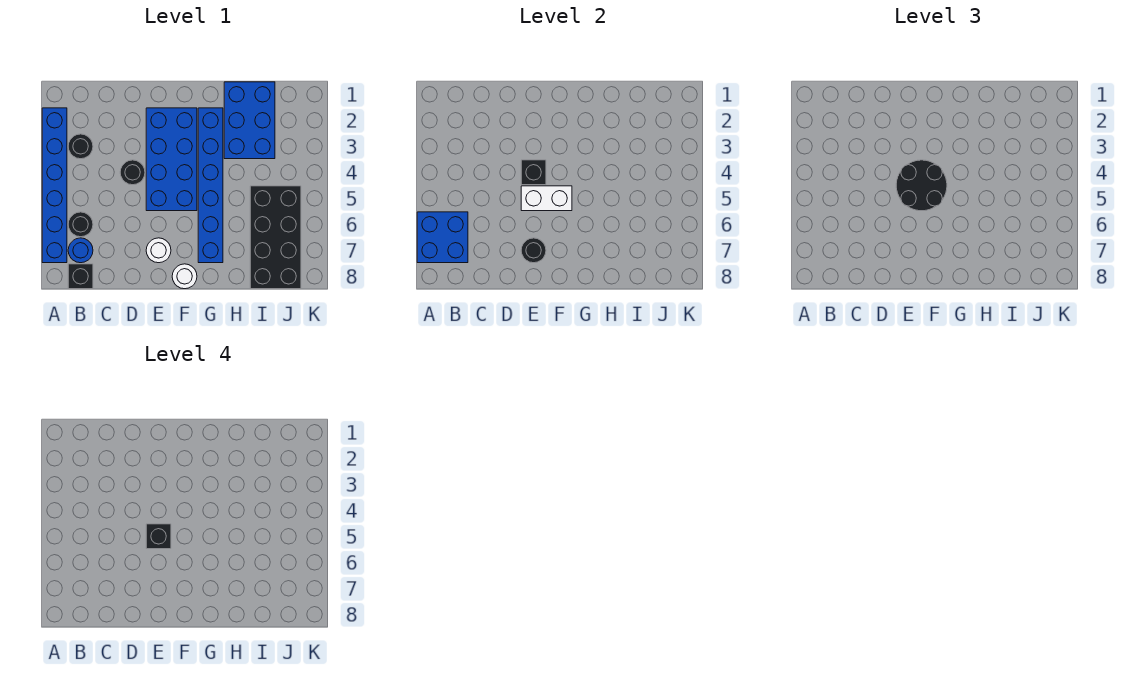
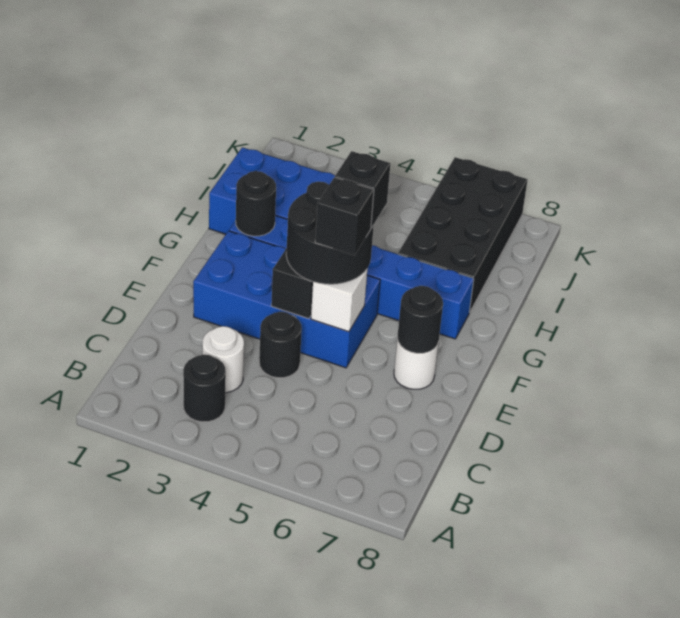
blue brick A2:A7 level 1 -> none
blue brick A6:B7 level 2 -> none
black round brick B6 level 1 -> black round brick G2 level 2
blue round brick B7 level 1 -> none
black brick B8 level 1 -> black brick F5 level 4
white brick E5:F5 level 2 -> white brick E5 level 2
white round brick F8 level 1 -> white round brick C3 level 1
black brick I5:J8 level 1 -> black brick H6:K7 level 1

